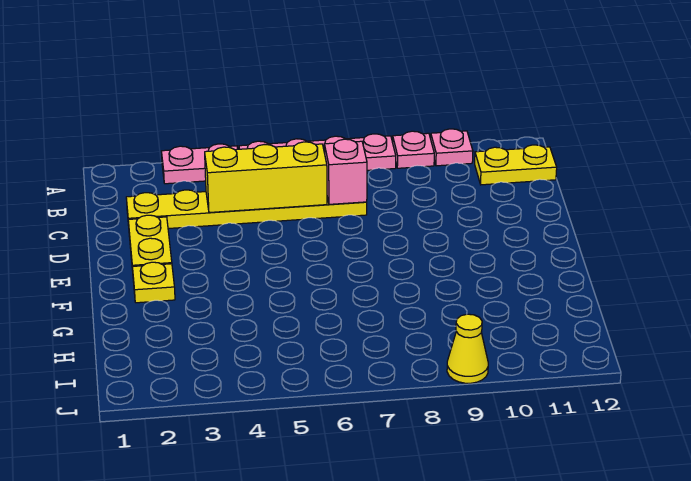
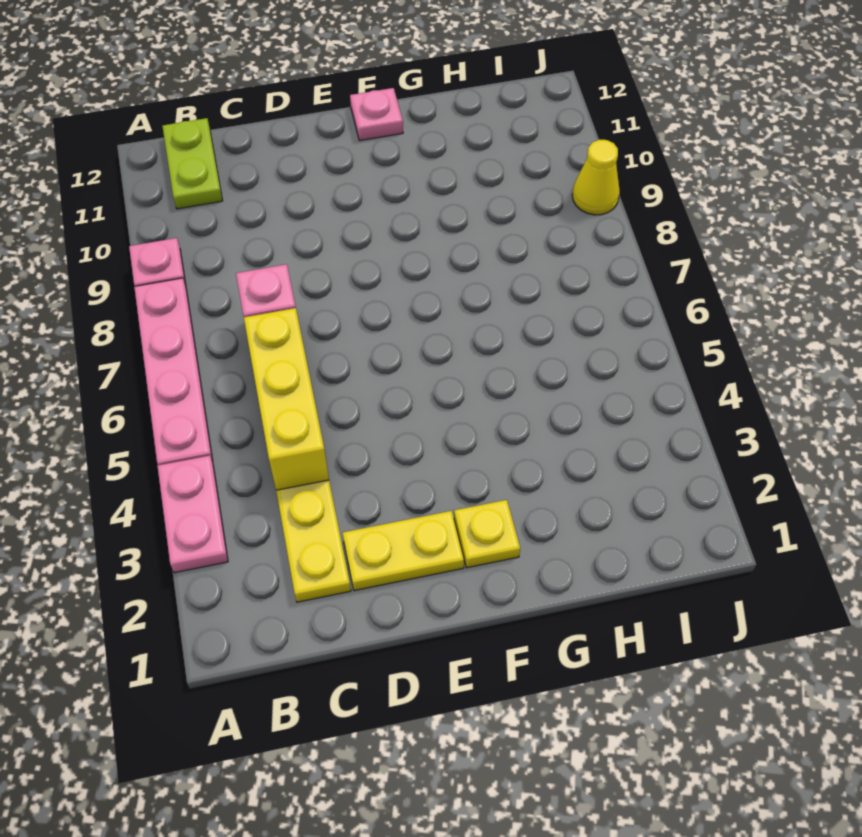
pink plate A10 level 1 -> pink plate F12 level 1
yellow plate B11:B12 level 1 -> lime plate B11:B12 level 1

